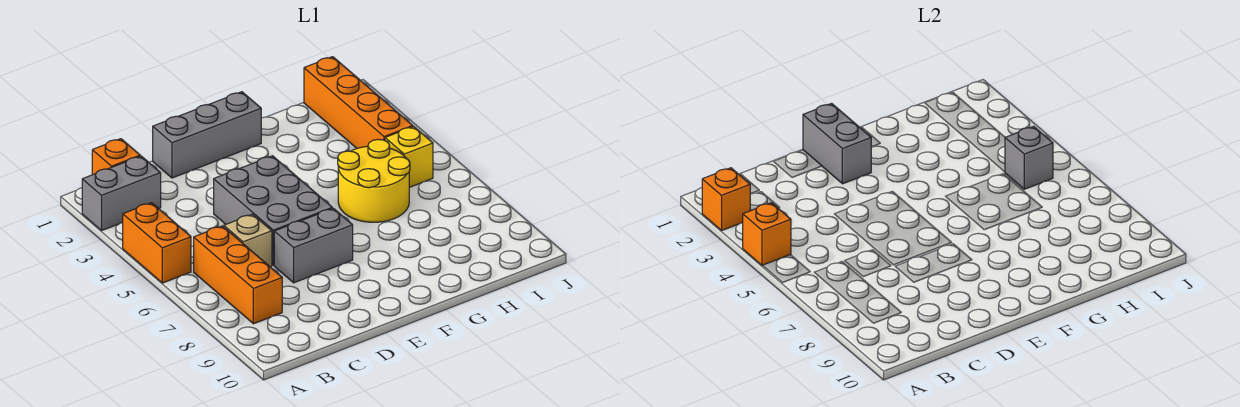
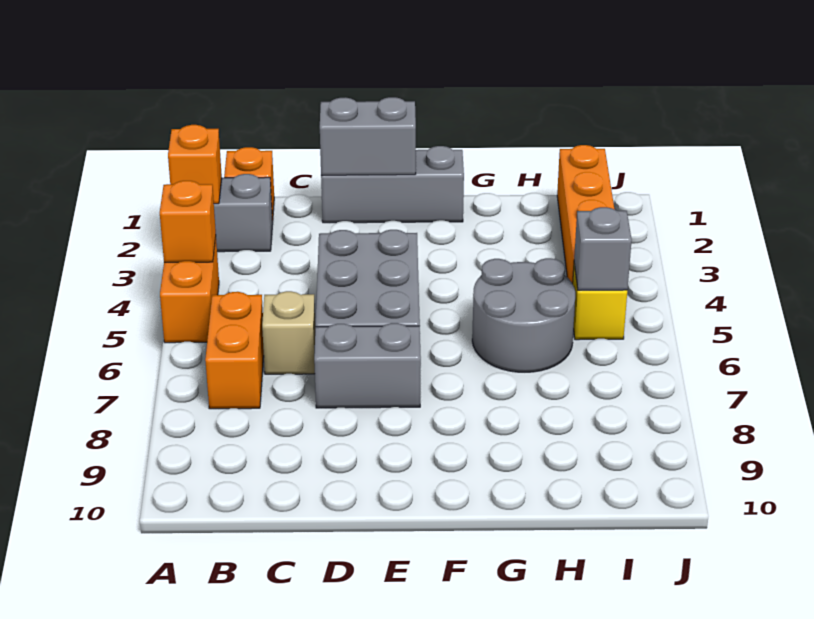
orange brick B6:B8 level 1 -> orange brick B6:B7 level 1
grey brick E1:E2 level 2 -> grey brick D1:E1 level 2
yellow round brick G5:H6 level 1 -> grey round brick G5:H6 level 1

